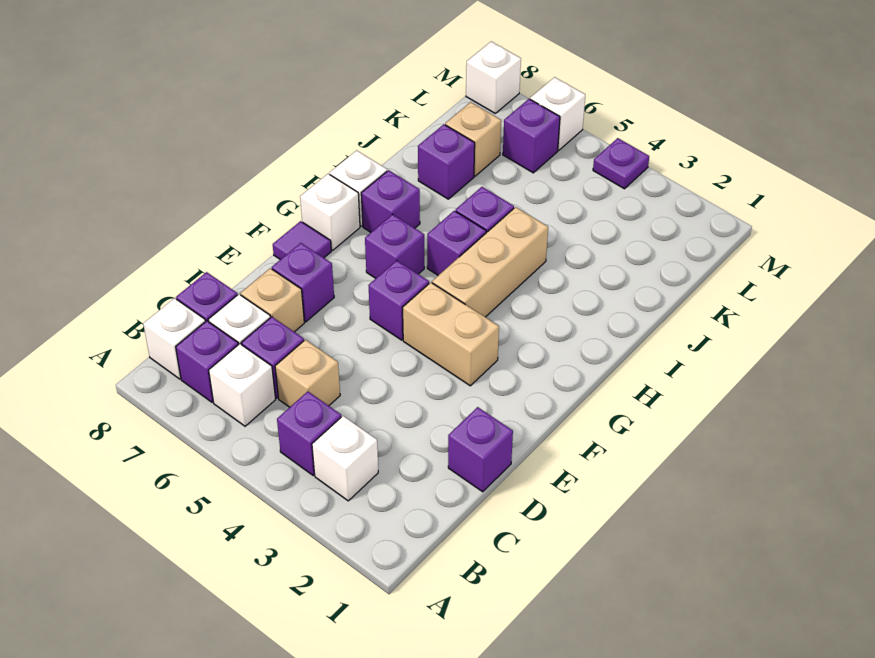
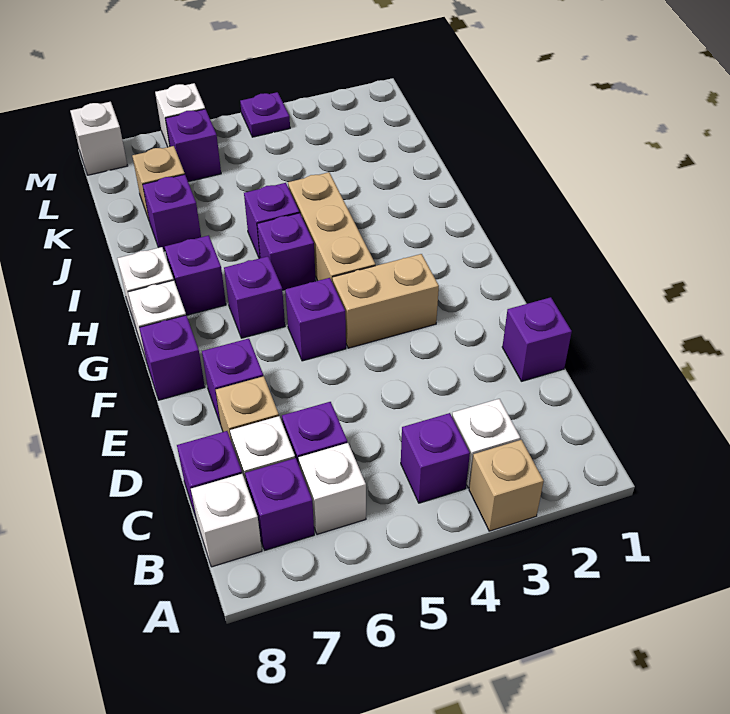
tan brick C5 level 1 -> tan brick A3 level 1
purple tile F8 level 1 -> purple brick F8 level 1

